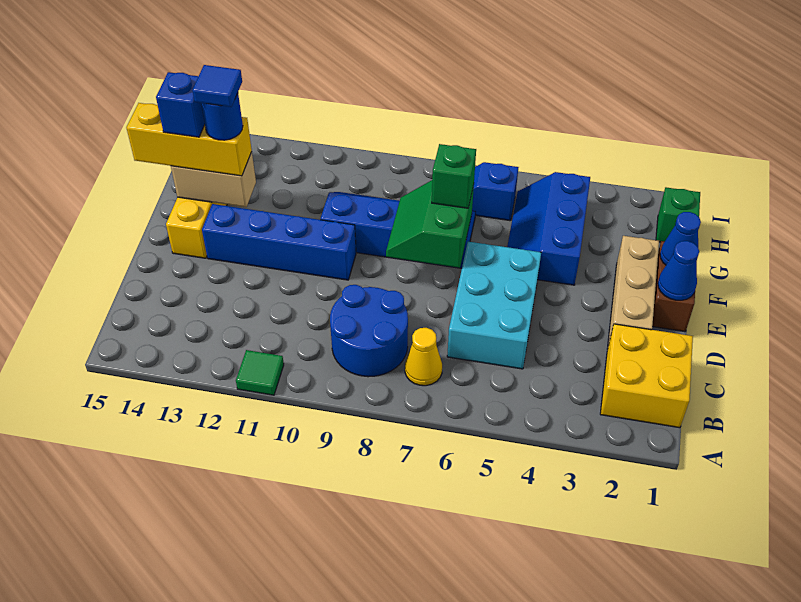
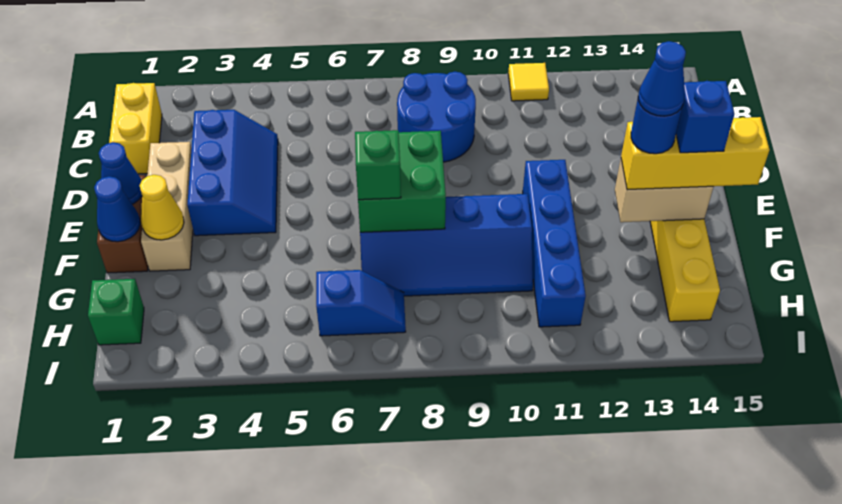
green tile A11 level 1 -> yellow tile A11 level 1
yellow brick B1:C2 level 1 -> yellow brick B1:C1 level 1
yellow cone B7 level 1 -> yellow cone F2 level 2
cyan brick C5:E6 level 1 -> none
green slope E7:F8 level 2 top 7 -> green brick E7:F8 level 2
blue brick E10:E13 level 1 -> blue brick E11:H11 level 1
blue slope F4:H5 level 1 top 4 -> blue slope C3:E4 level 1 top 3
blue tile F13 level 5 -> blue cone F13 level 5

